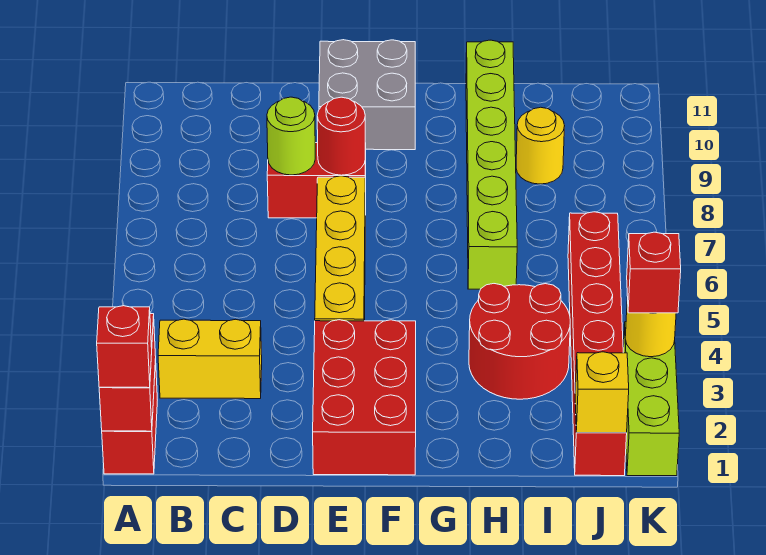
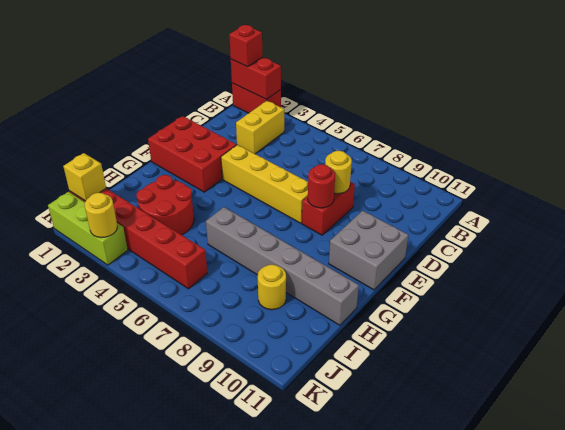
lime round brick D8 level 2 -> yellow round brick D8 level 2
lime brick H6:H11 level 1 -> grey brick H6:H11 level 1
red brick K3 level 3 -> none

